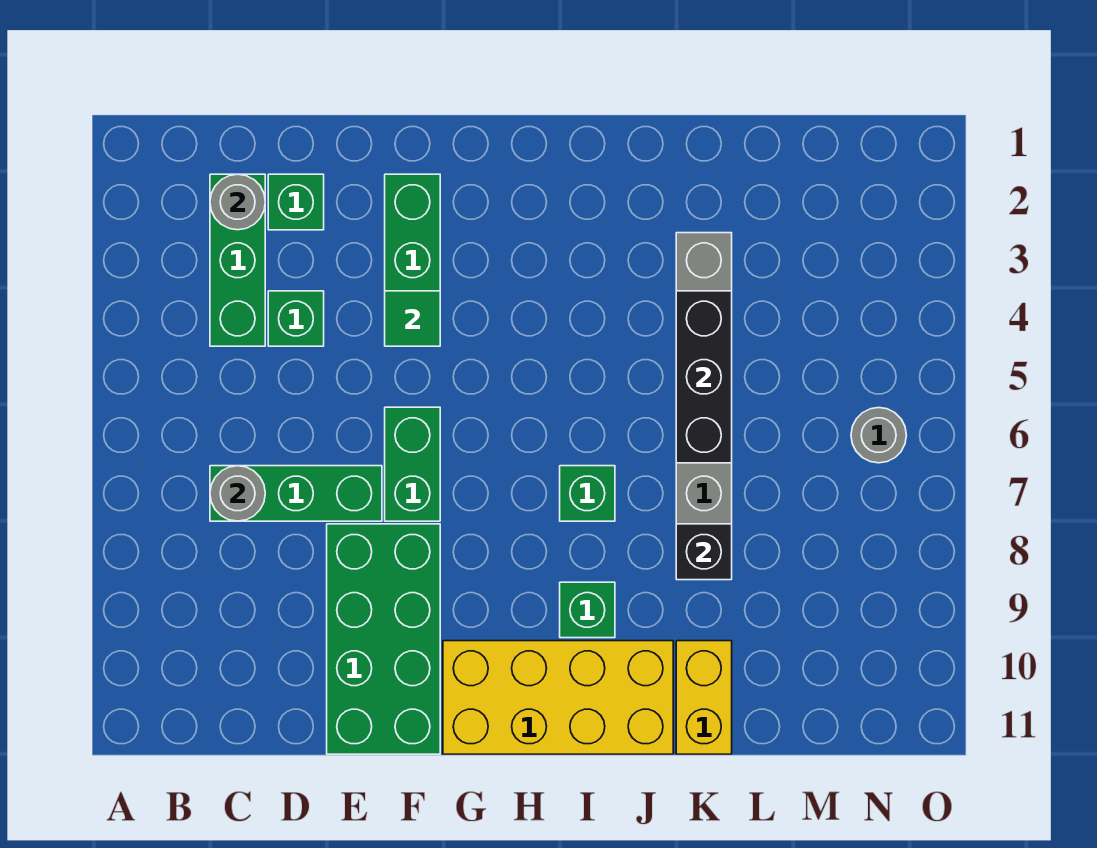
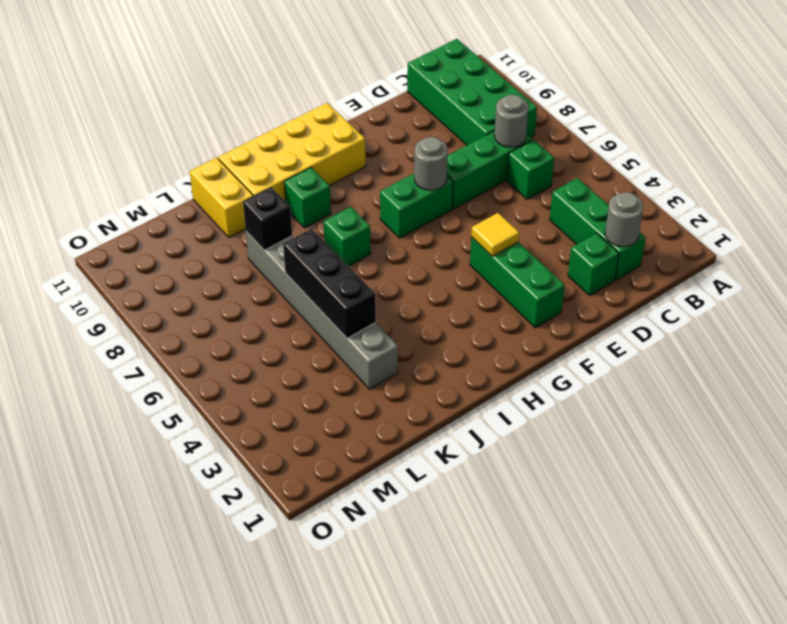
green brick D4 level 1 -> green brick C6 level 1
green brick E8:F11 level 1 -> green brick B8:C11 level 1
green tile F4 level 2 -> yellow tile F4 level 2
green brick F6:F7 level 1 -> green brick F7:G7 level 1
grey round brick N6 level 1 -> grey round brick F7 level 2

